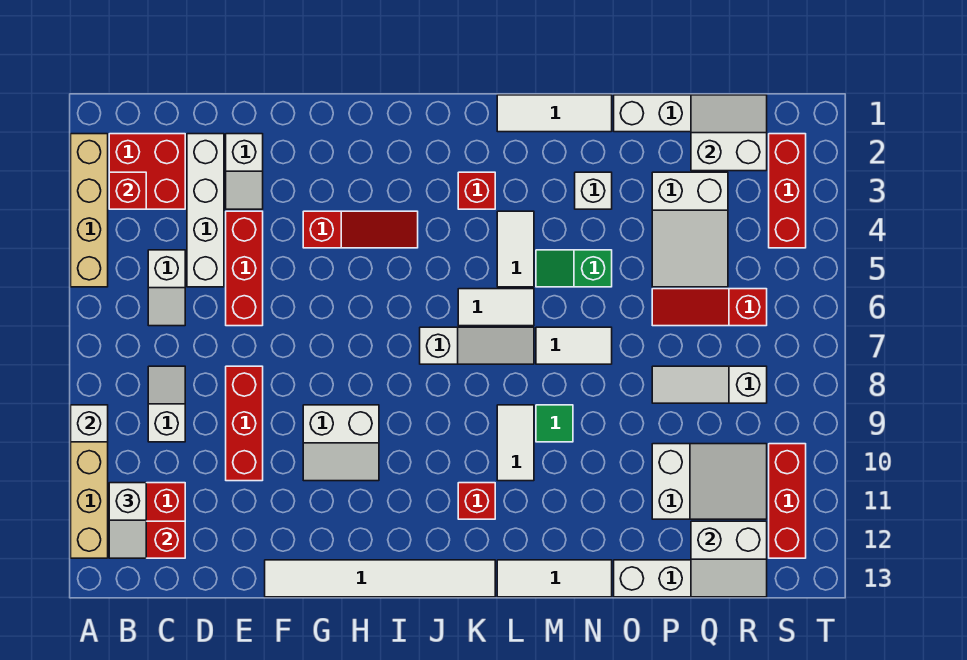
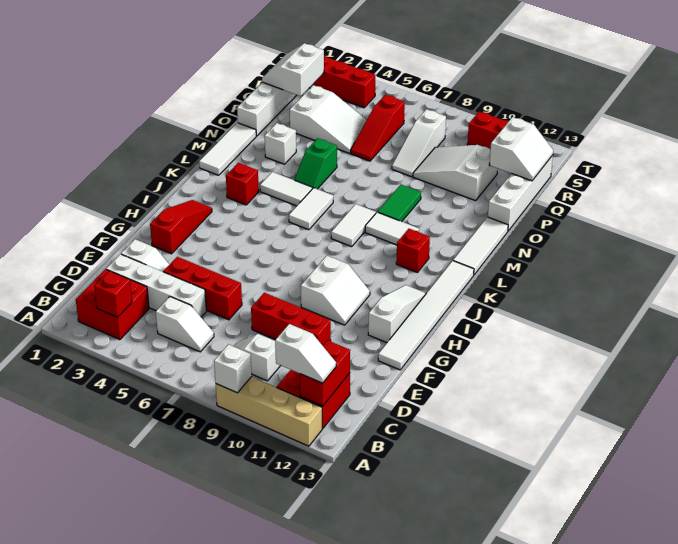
tan brick A2:A5 level 1 -> none
red slope G4:I4 level 1 top G -> red slope G2:I2 level 1 top G
white slope J7:L7 level 1 top J -> white slope G12:I12 level 1 top G
white tile M7:N7 level 1 -> white tile K8:L8 level 1
green tile M9 level 1 -> green tile M9:N9 level 1
white slope P10:R11 level 1 top P -> white slope P9:Q11 level 1 top 11

